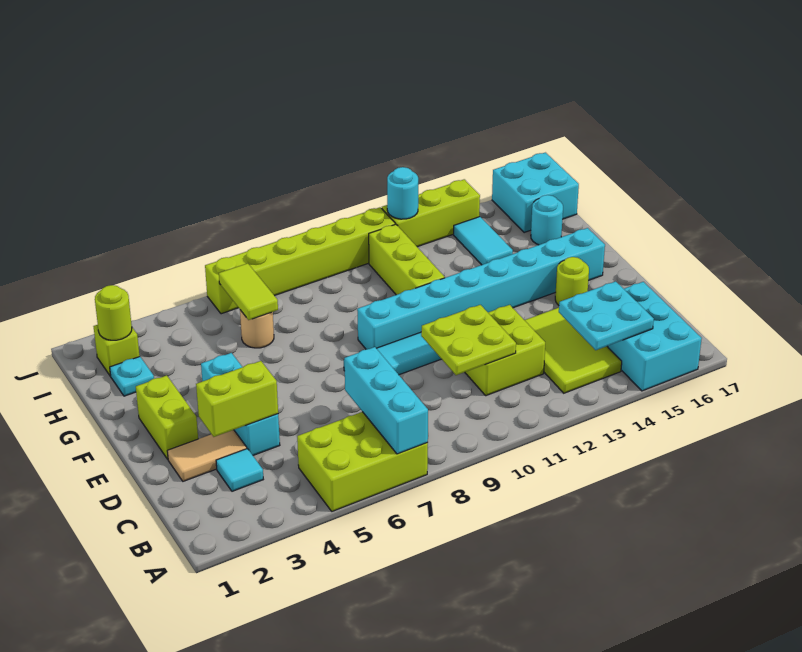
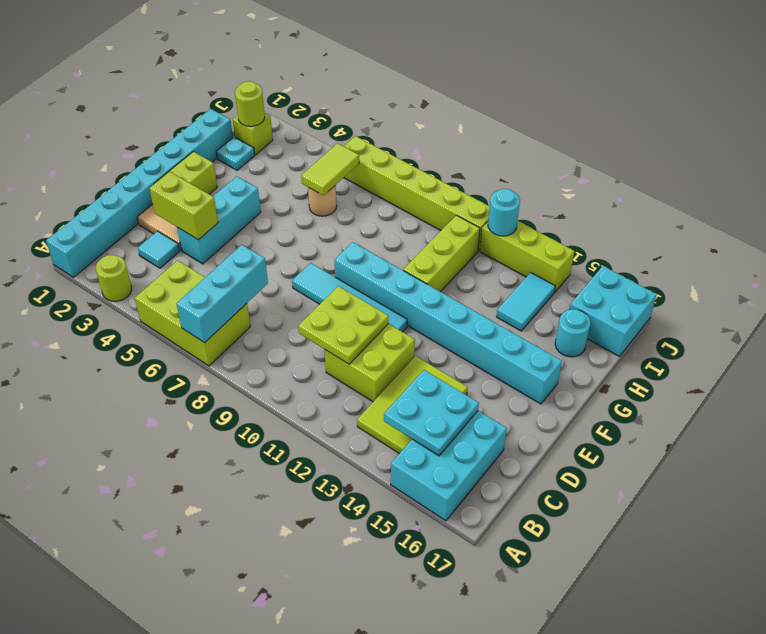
none -> cyan brick A1:H1 level 1
lime round brick E15 level 1 -> lime round brick A3 level 1

